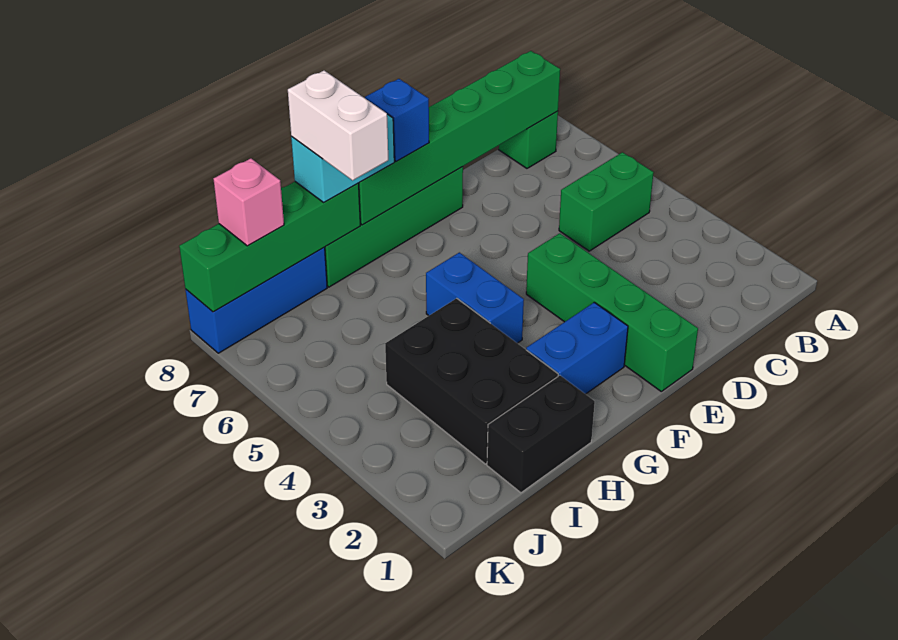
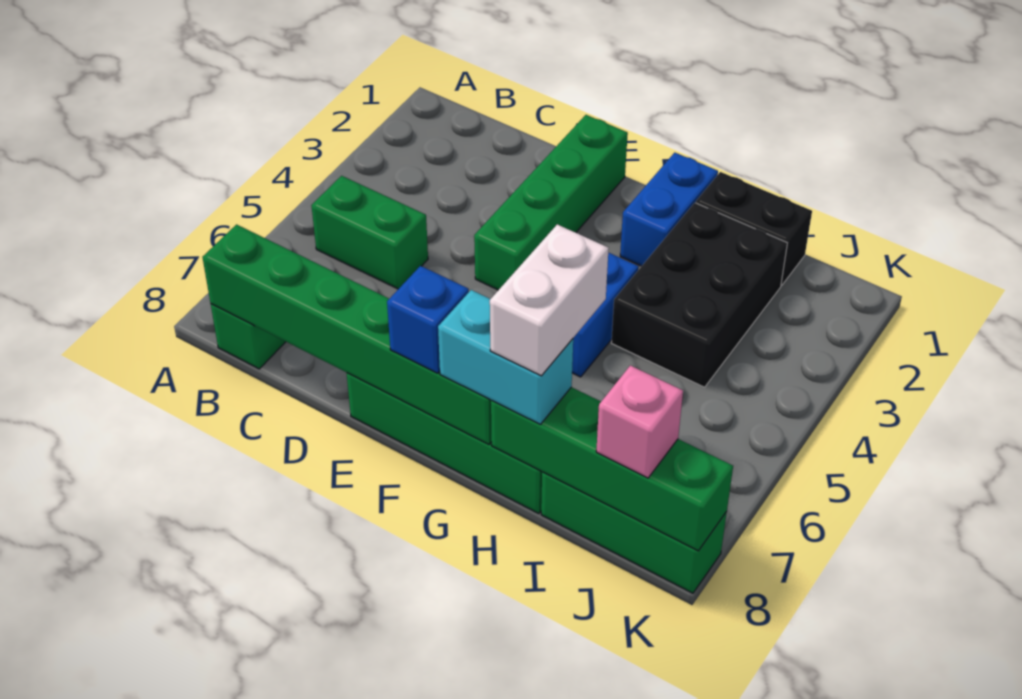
blue brick F2:G2 level 1 -> blue brick G1:G2 level 1
blue brick I8:K8 level 1 -> green brick I8:K8 level 1

